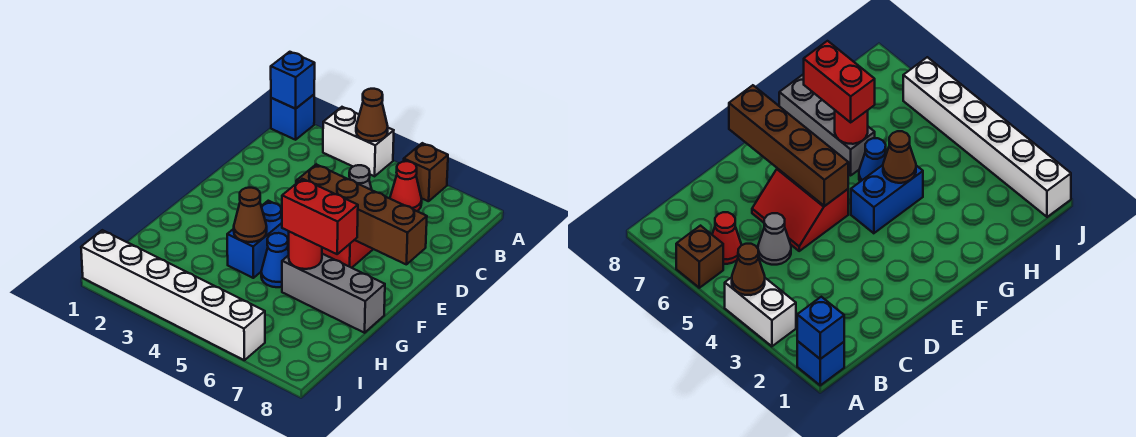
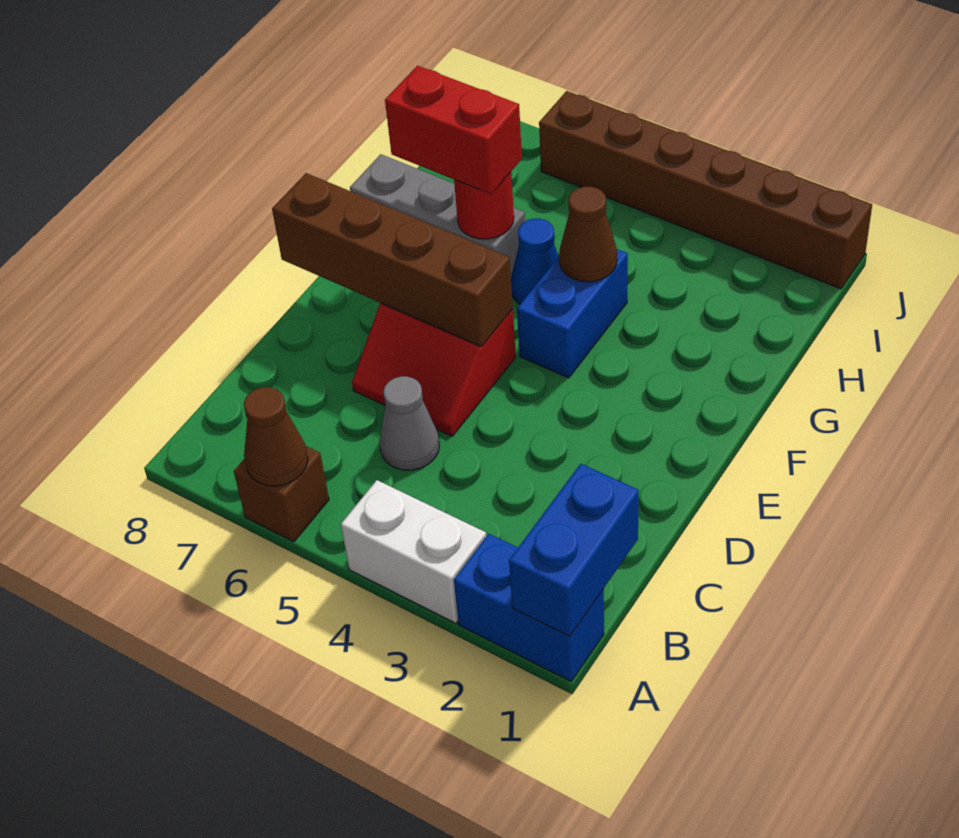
blue brick A1 level 1 -> blue brick A1:A2 level 1
blue brick A1 level 2 -> blue brick A1:B1 level 2
brown cone A4 level 2 -> brown cone A6 level 2
red cone B6 level 1 -> none
white brick J1:J6 level 1 -> brown brick J1:J6 level 1

